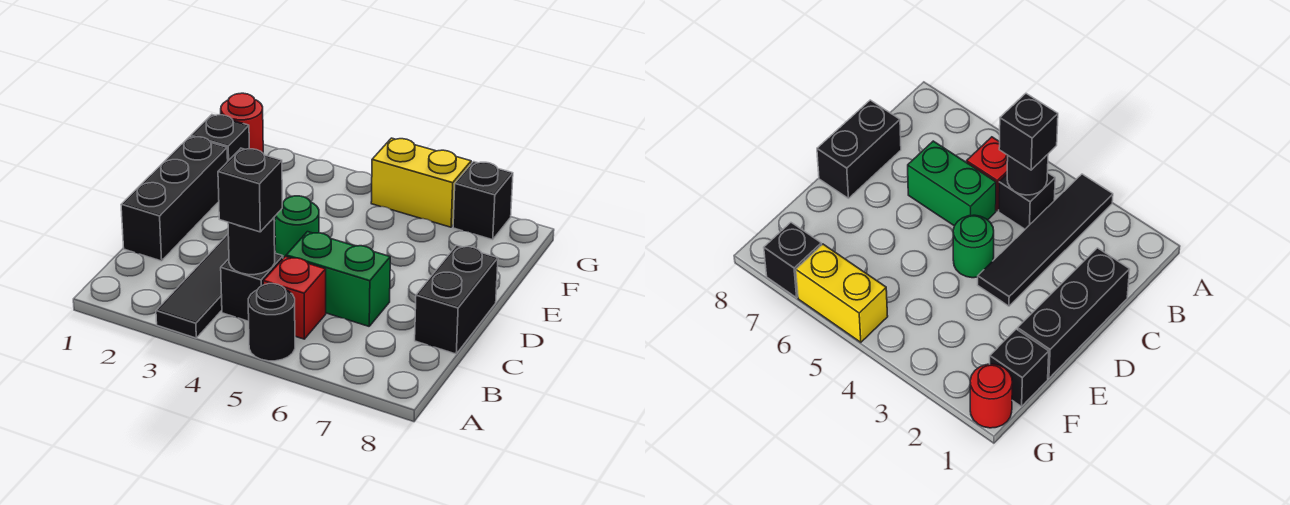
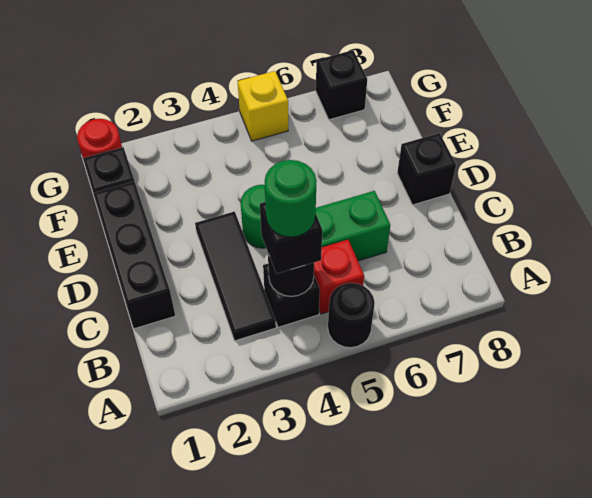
black tile A3:D3 level 1 -> black tile B3:D3 level 1
none -> green round brick B4 level 4
black brick C8:D8 level 1 -> black brick D8 level 1
yellow brick G5:G6 level 1 -> yellow brick G5 level 1

